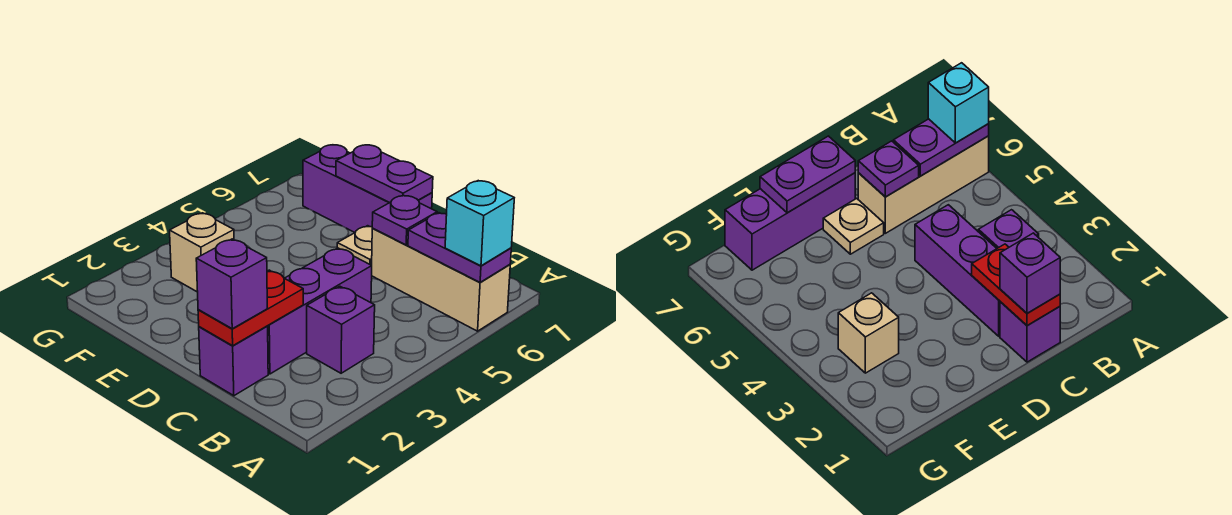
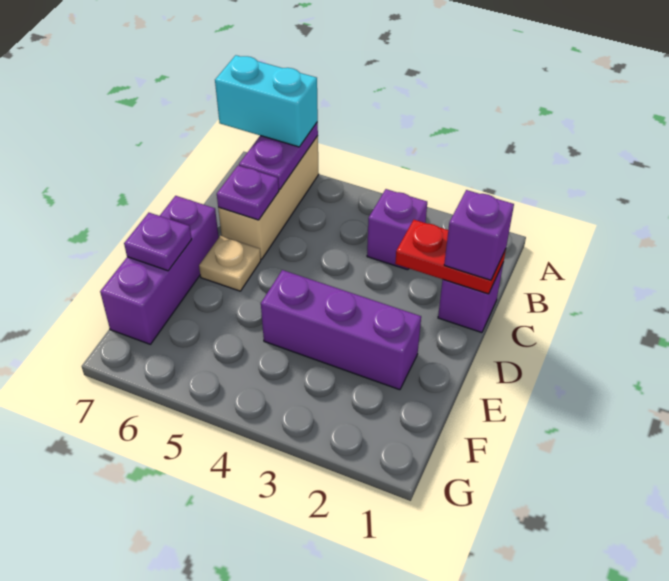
cyan brick A6 level 3 -> cyan brick A6:A7 level 3
purple brick C2:C4 level 1 -> purple brick E2:E4 level 1
purple plate D7:E7 level 2 -> purple plate E7 level 2
tan brick F3 level 1 -> none

